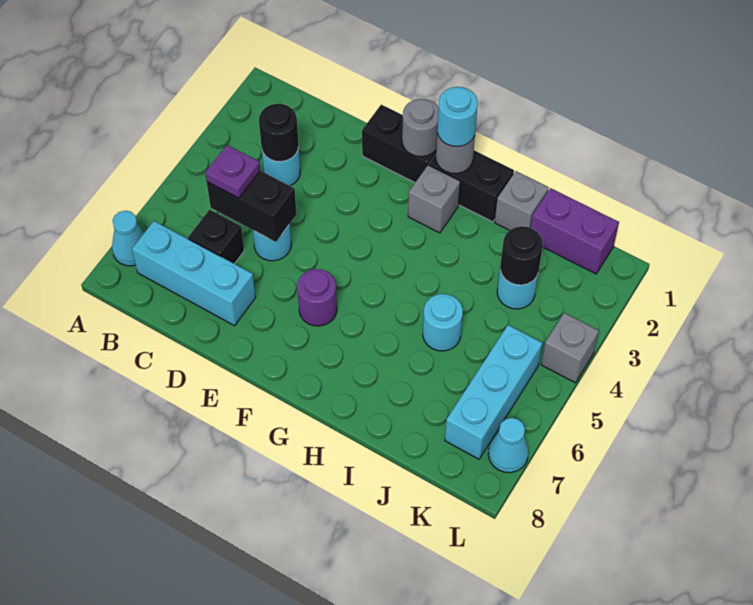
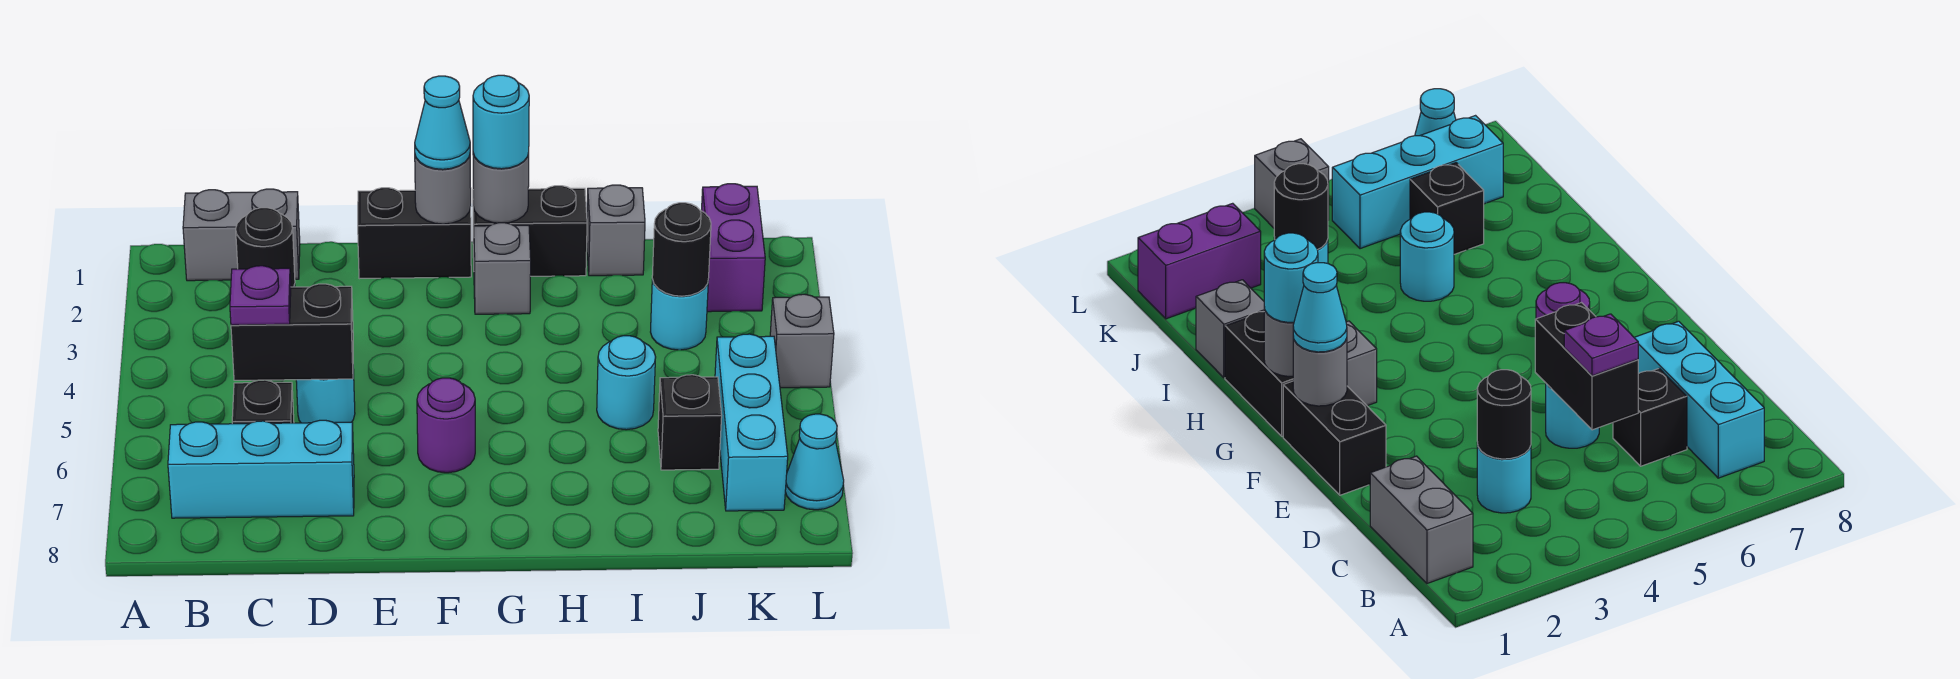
cyan cone A7 level 1 -> cyan cone F1 level 3
none -> grey brick B1:C1 level 1
purple brick J1:K1 level 1 -> purple brick K1:K2 level 1
none -> black brick J6 level 1

